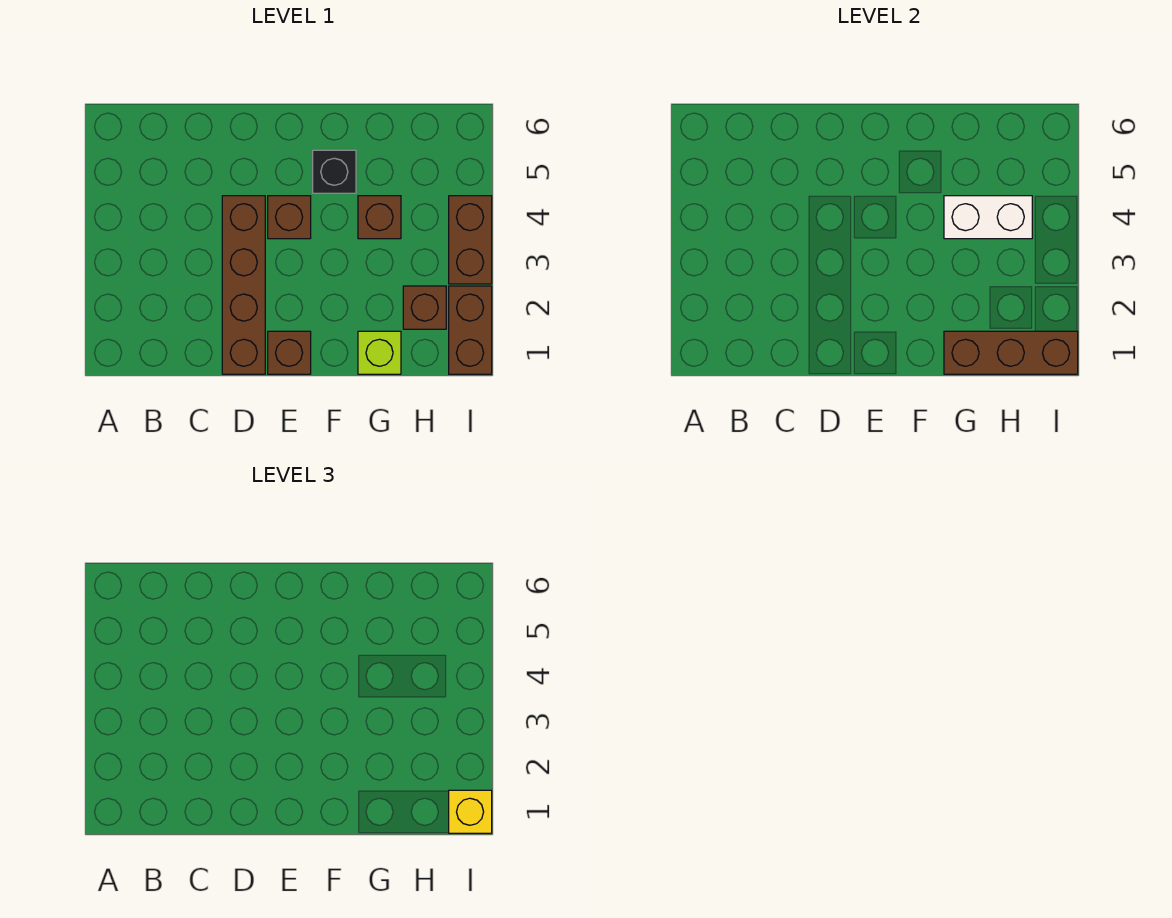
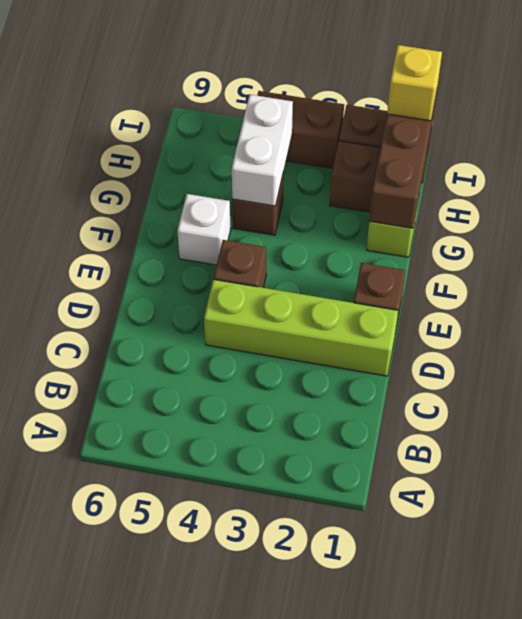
brown brick D1:D4 level 1 -> lime brick D1:D4 level 1
black brick F5 level 1 -> white brick F5 level 1

